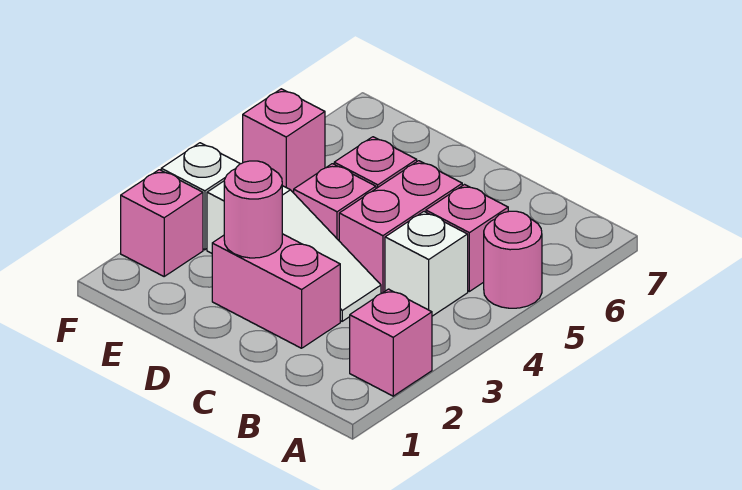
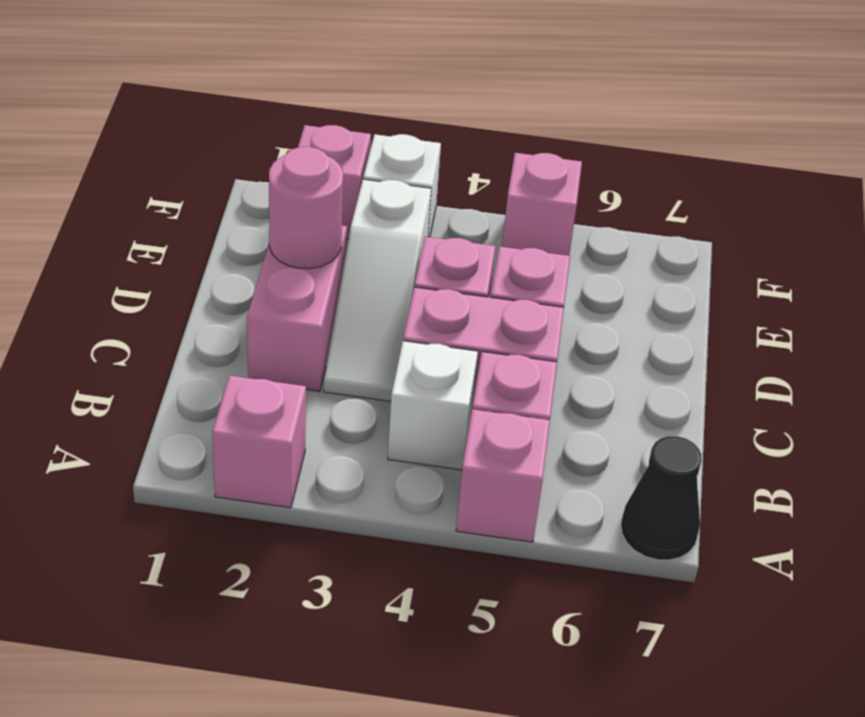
pink round brick A5 level 1 -> pink brick A5 level 1
none -> black cone A7 level 1

